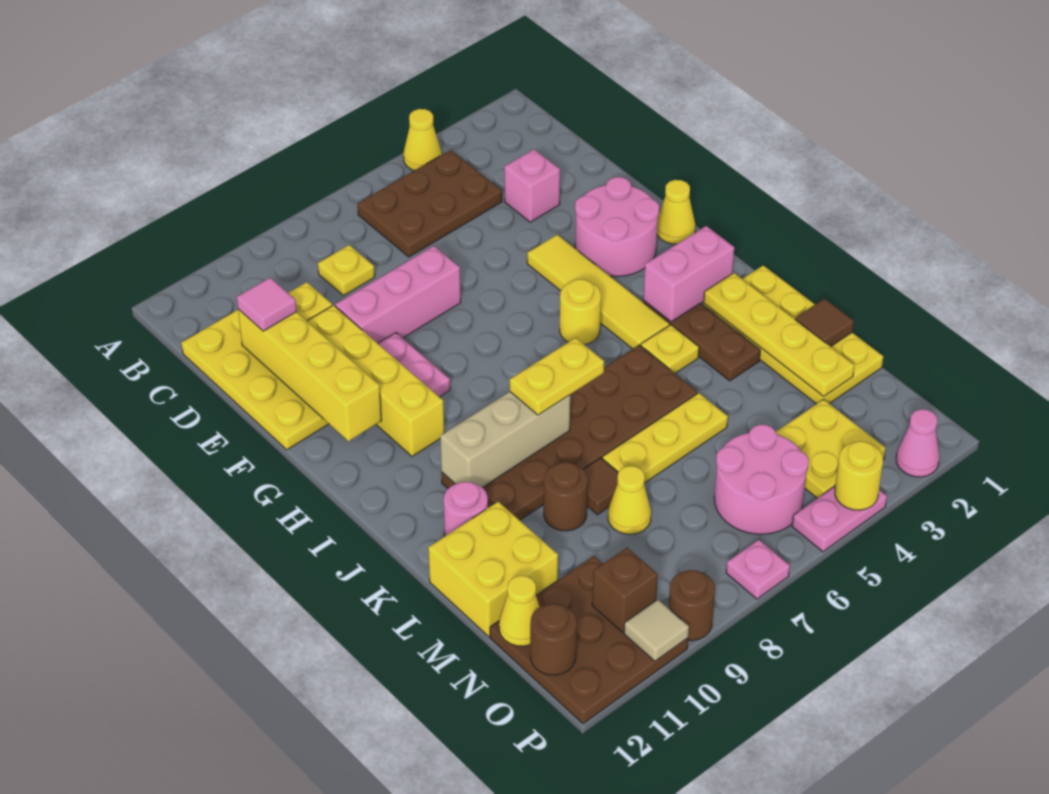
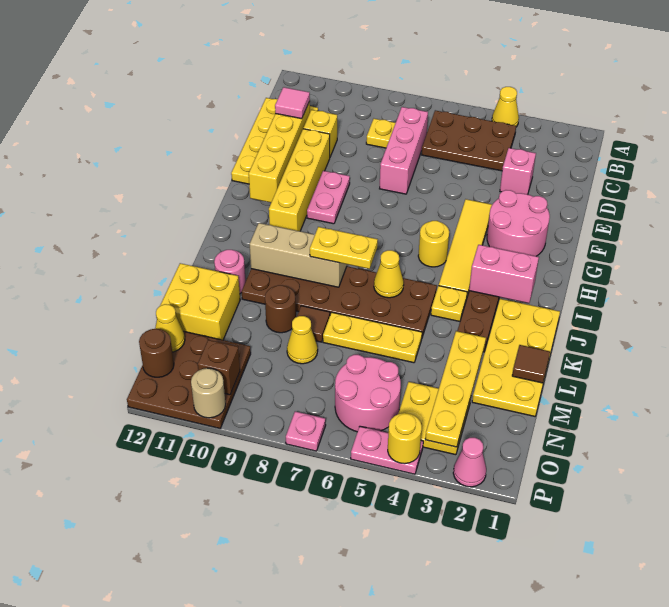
pink brick E7:E9 level 1 -> pink brick C7:E7 level 1
yellow cone G1 level 1 -> yellow cone J6 level 2
yellow plate J2:M2 level 2 -> yellow plate L3:O3 level 2
brown round brick P9 level 1 -> none
tan tile P10 level 2 -> tan round brick P10 level 2

